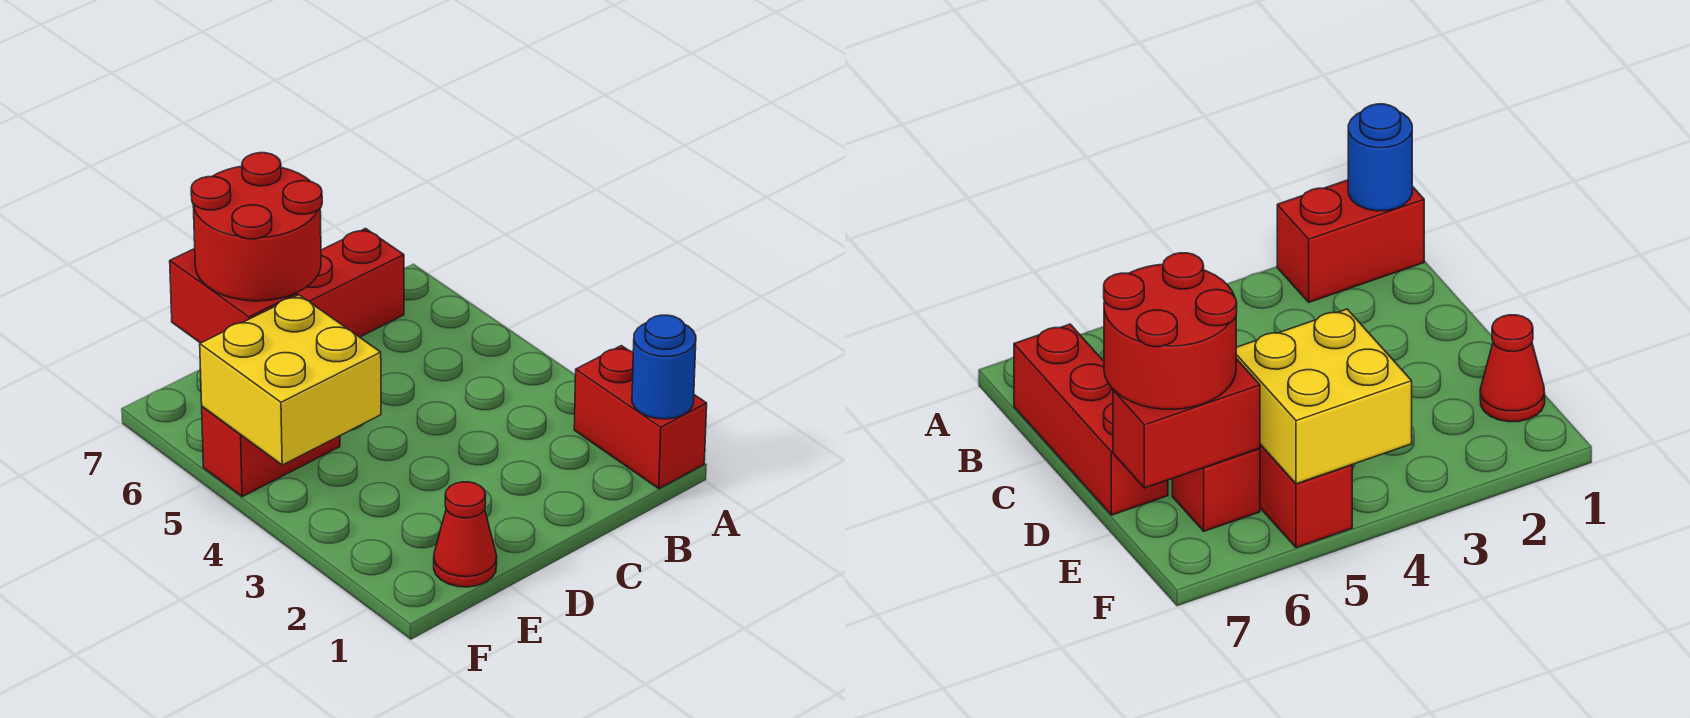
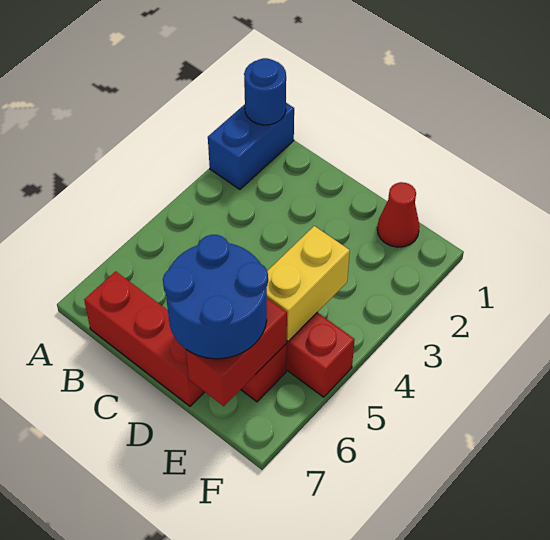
red brick A1:A2 level 1 -> blue brick A1:A2 level 1
red round brick D6:E7 level 3 -> blue round brick D6:E7 level 3
yellow brick E4:F5 level 2 -> yellow brick E4:E5 level 2

